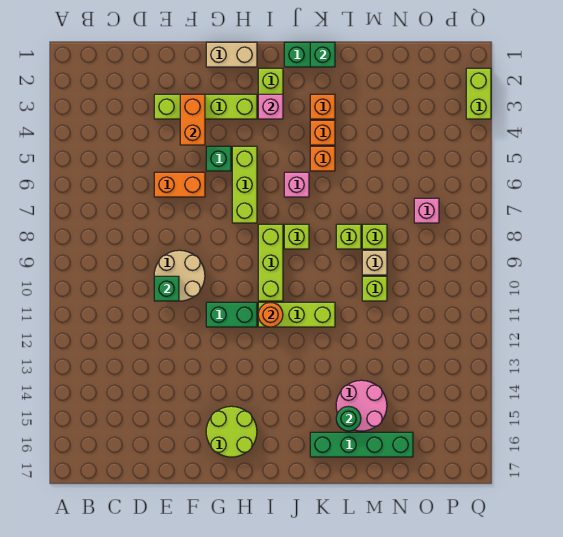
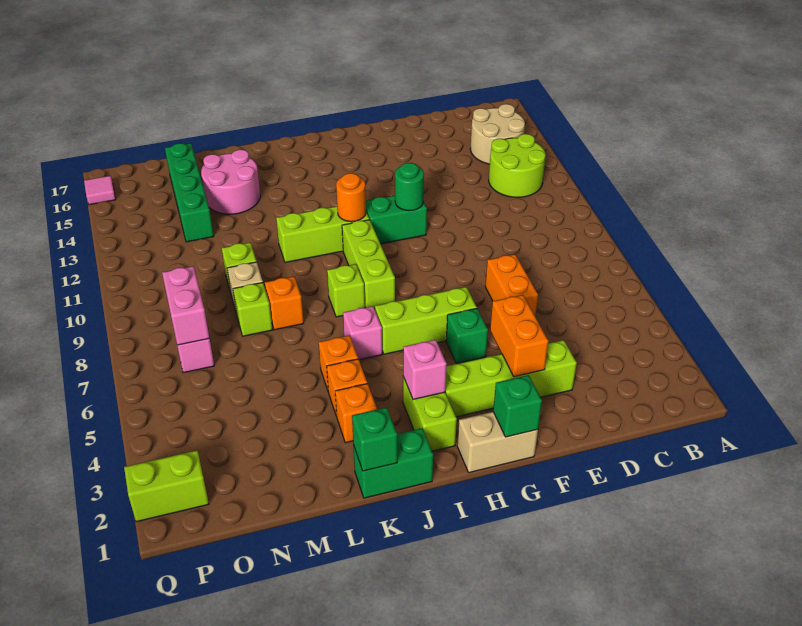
orange brick E6:F6 level 1 -> orange brick E6:E7 level 1
tan round brick E9:F10 level 1 -> tan round brick B14:C15 level 1
green brick E10 level 2 -> green brick G1 level 2
lime round brick G15:H16 level 1 -> lime round brick B12:C13 level 1
lime brick H5:H7 level 1 -> lime brick G6:I6 level 1
green brick K16:N16 level 1 -> green brick N13:N16 level 1
lime brick L8 level 1 -> orange brick L8 level 1
green round brick L15 level 2 -> green round brick G11 level 2
none -> pink brick O7:O8 level 2
lime brick Q2:Q3 level 1 -> lime brick P2:Q2 level 1
none -> pink tile Q16 level 1

